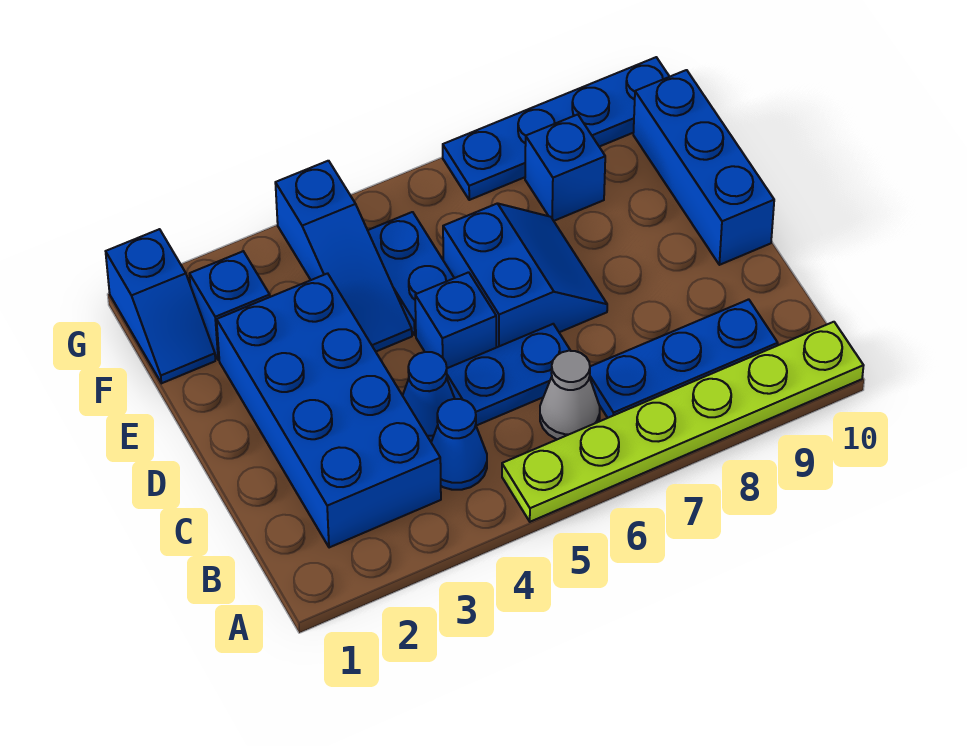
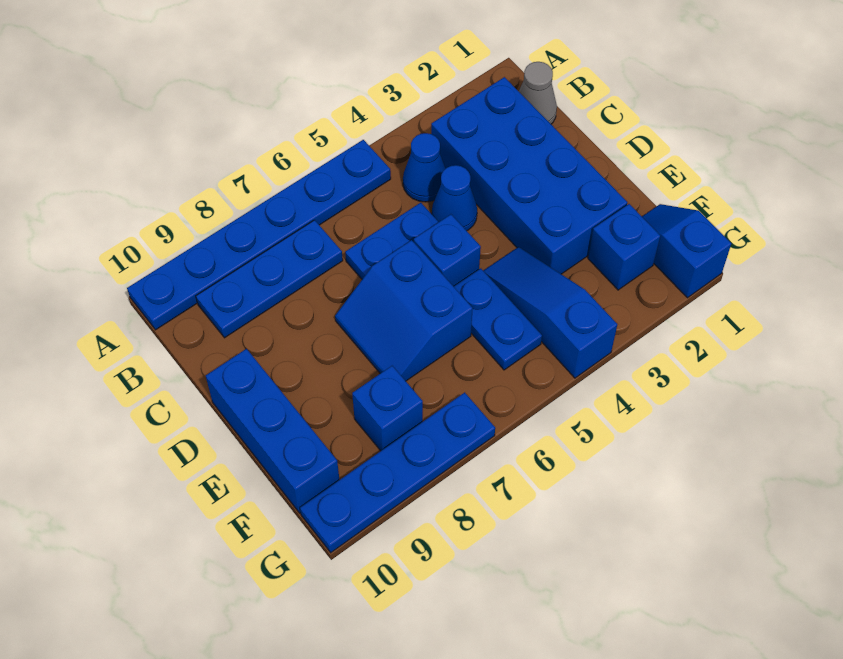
lime plate A5:A10 level 1 -> blue plate A5:A10 level 1
grey cone B6 level 1 -> grey cone B1 level 1

